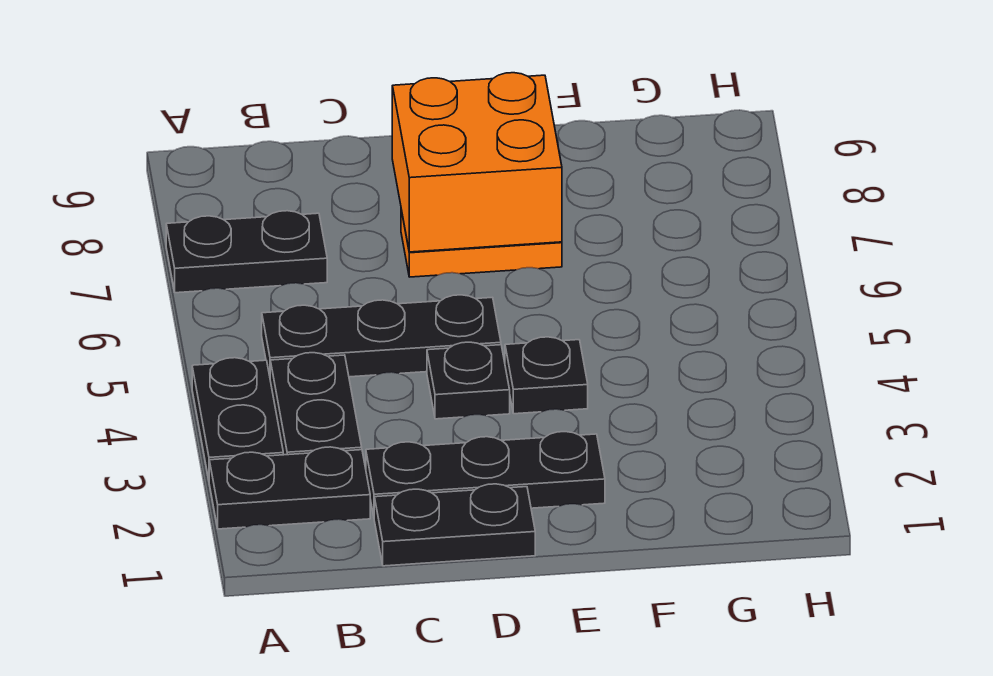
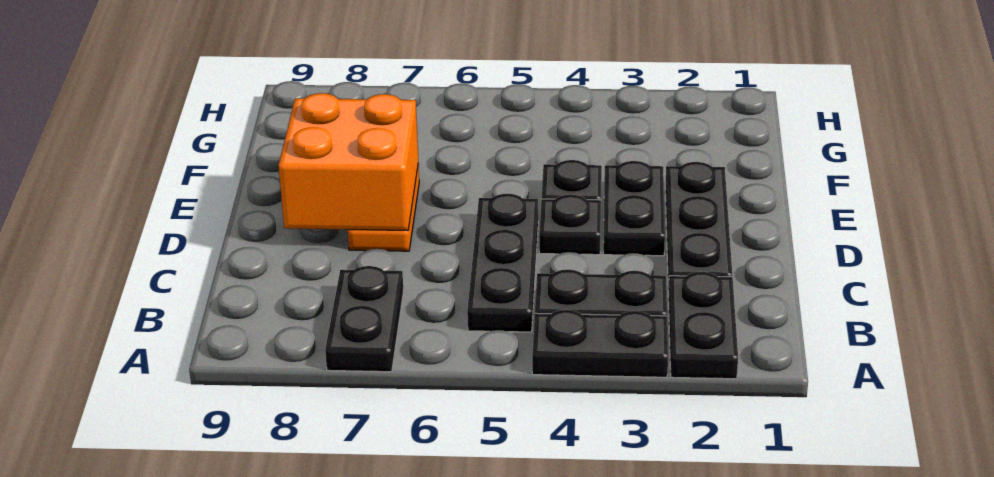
black plate C1:D1 level 1 -> black plate D3:E3 level 1

